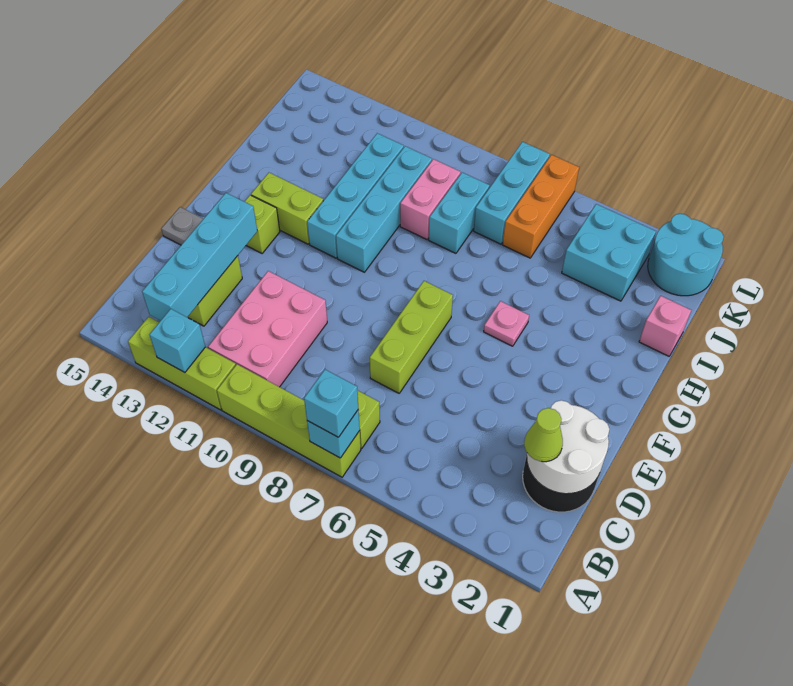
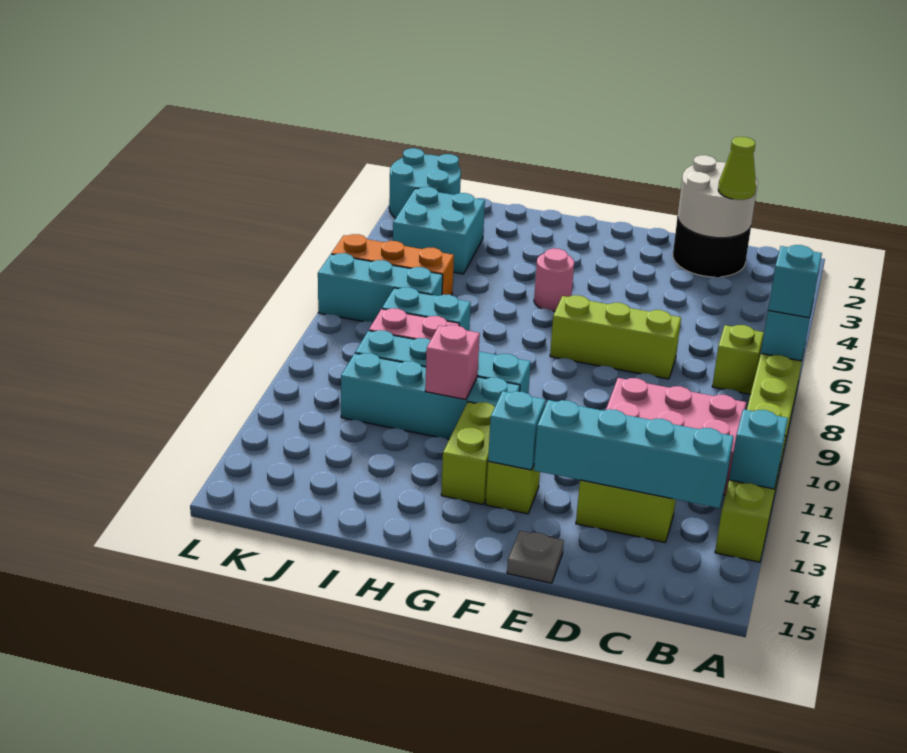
none -> cyan brick F13 level 2
pink plate G5 level 1 -> pink round brick G5 level 1
pink brick I1 level 1 -> pink brick H11 level 2

